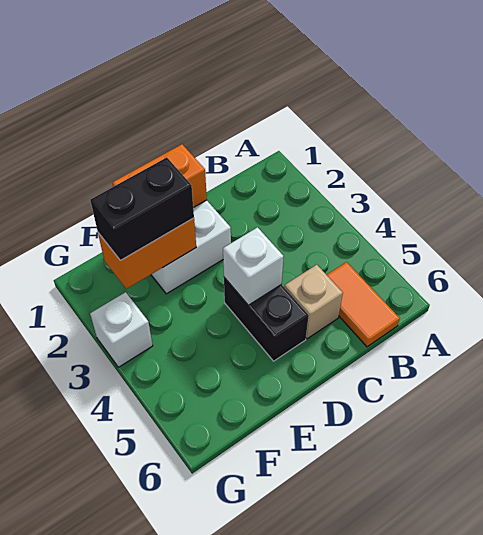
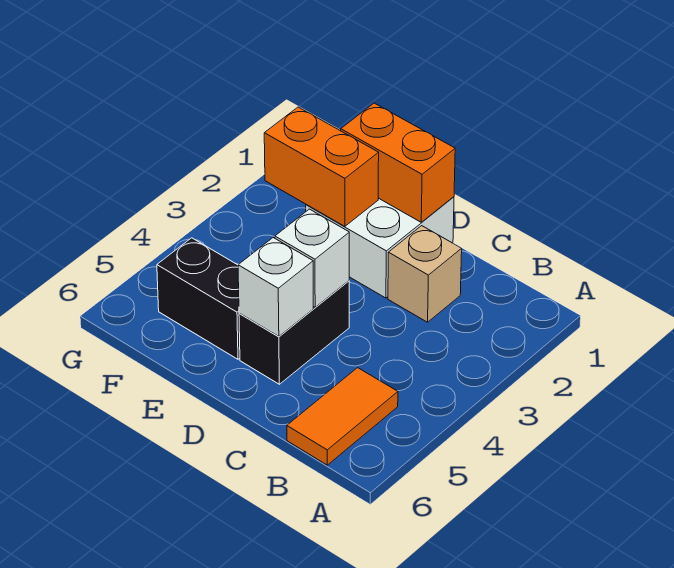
tan brick C5 level 1 -> tan brick C2 level 1
black brick E2:F2 level 3 -> black brick E5:F5 level 1
white brick G3 level 1 -> white brick D5 level 2

